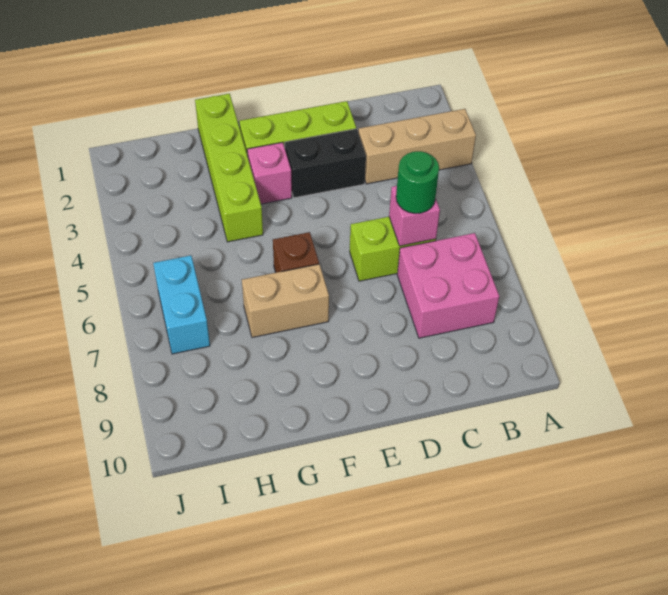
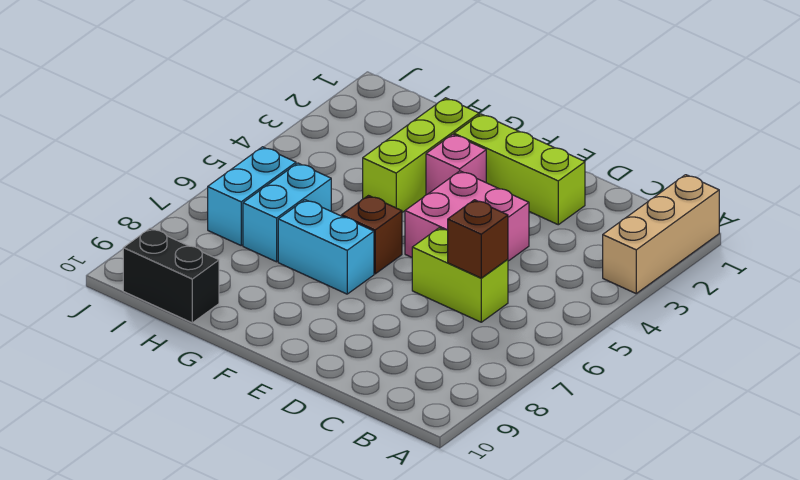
tan brick A3:C3 level 1 -> tan brick A1:A3 level 1
pink brick B7:C8 level 1 -> pink brick D4:E5 level 1
pink brick C6 level 2 -> brown brick C6 level 2
green round brick C6 level 3 -> none
black brick D3:E3 level 1 -> black brick H10:I10 level 1
tan brick F7:G7 level 1 -> cyan brick F7:G7 level 1
lime brick G1:G4 level 1 -> lime brick G2:G4 level 1
none -> cyan brick H6:H7 level 1

